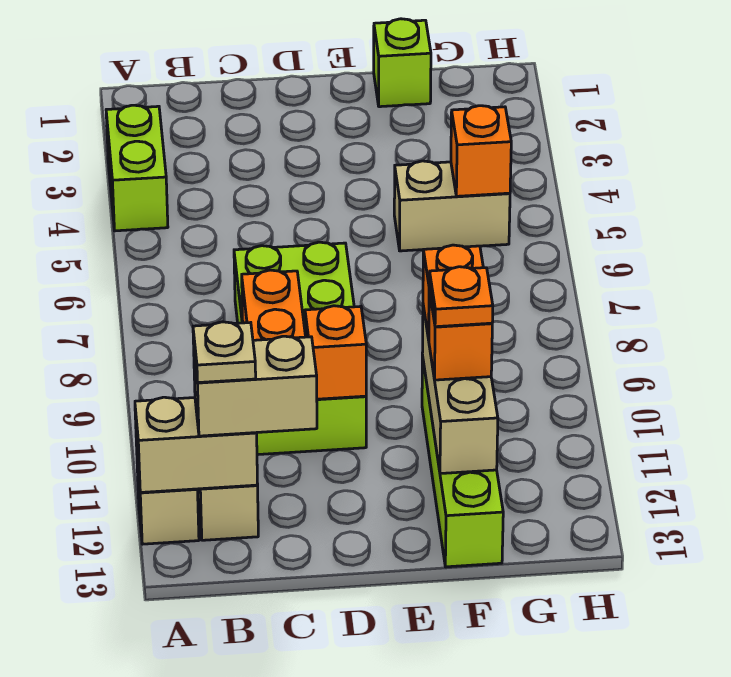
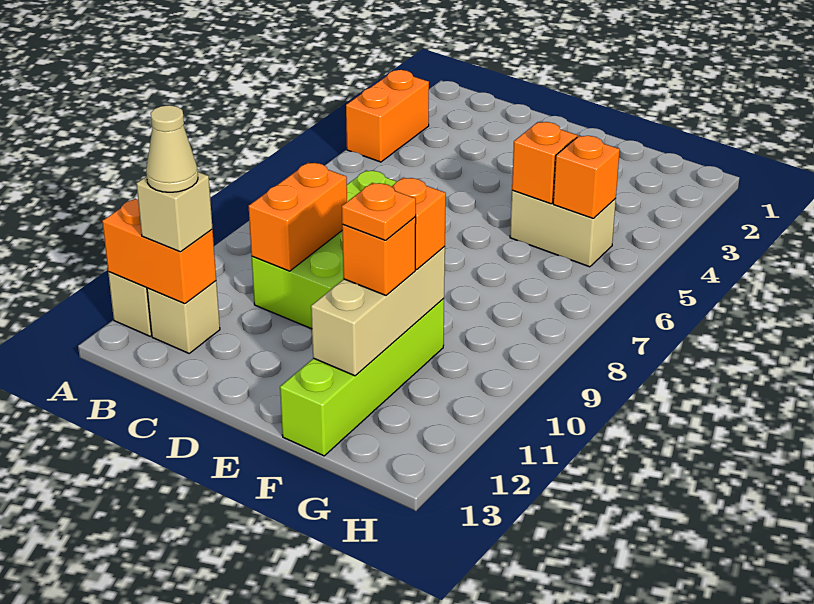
lime brick A3:A4 level 1 -> orange brick A3:A4 level 1
tan brick A12:B12 level 2 -> orange brick A12:B12 level 2
tan brick B12:C12 level 3 -> tan brick B12 level 3
tan plate B12 level 4 -> tan cone B12 level 4
orange brick D10 level 2 -> orange brick F5 level 2
lime brick F1 level 1 -> none

